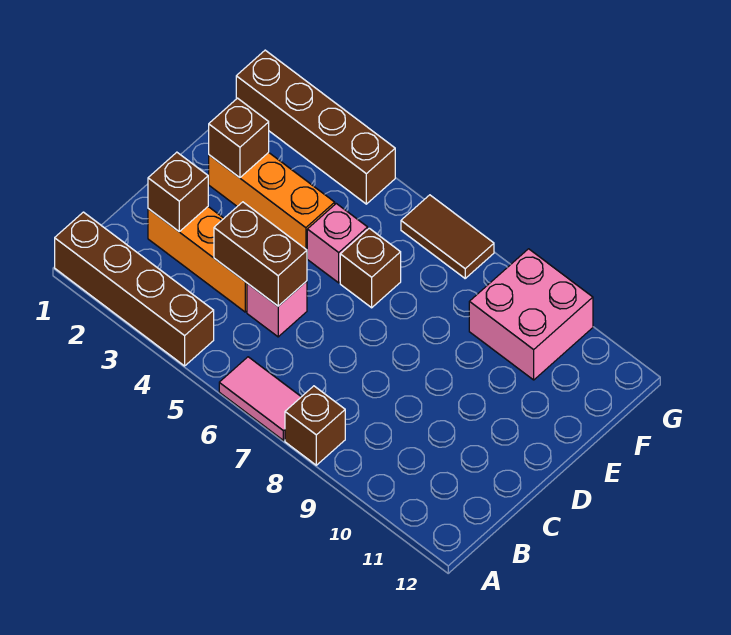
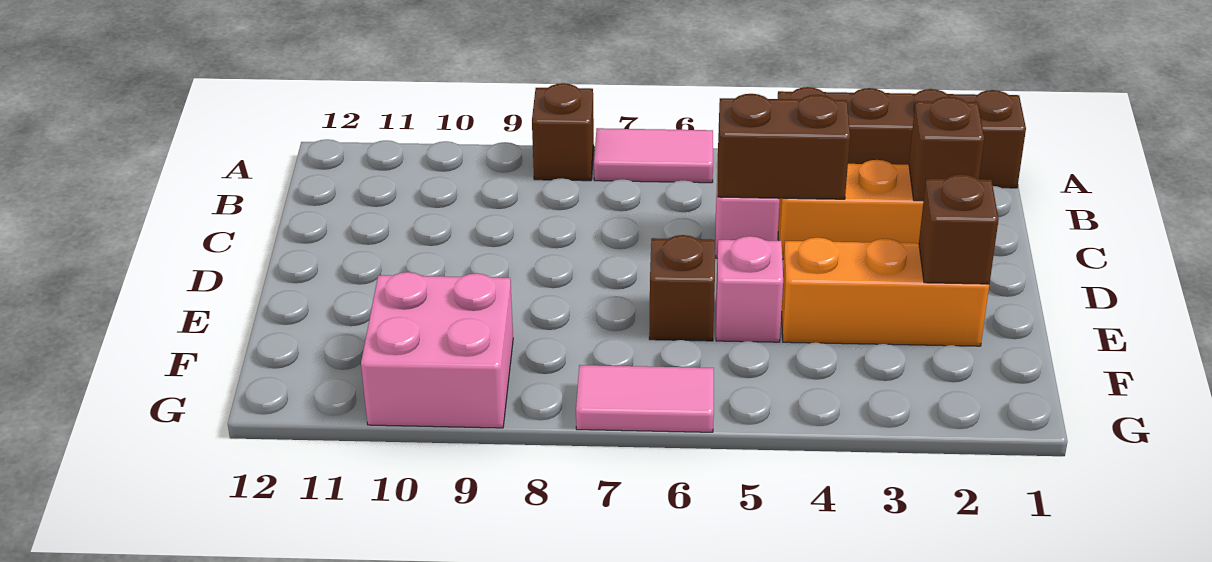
brown brick G1:G4 level 1 -> none
brown tile G6:G7 level 1 -> pink tile G6:G7 level 1

